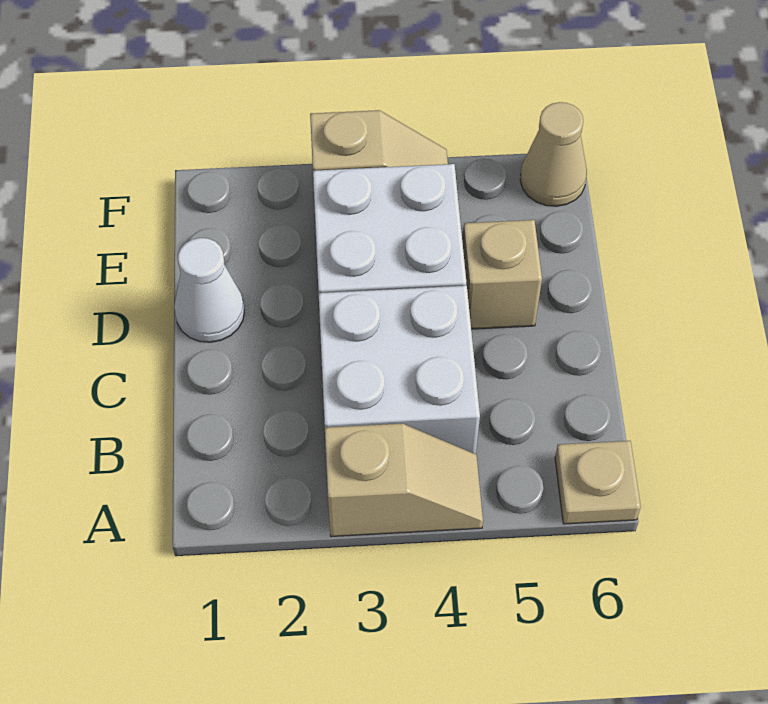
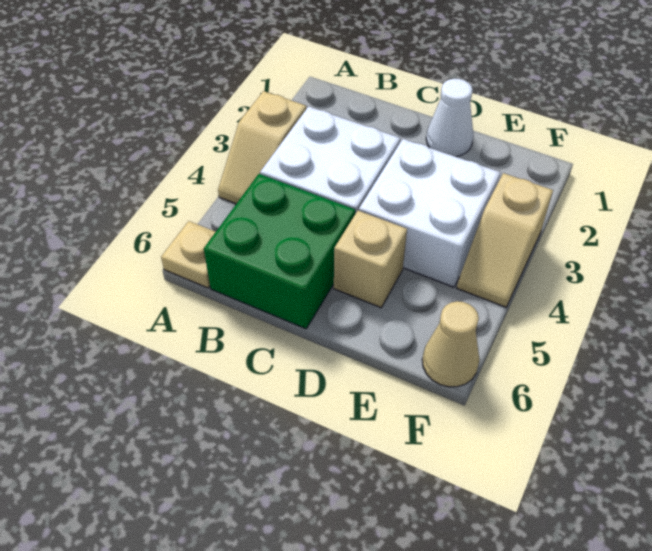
none -> green brick B5:C6 level 1

